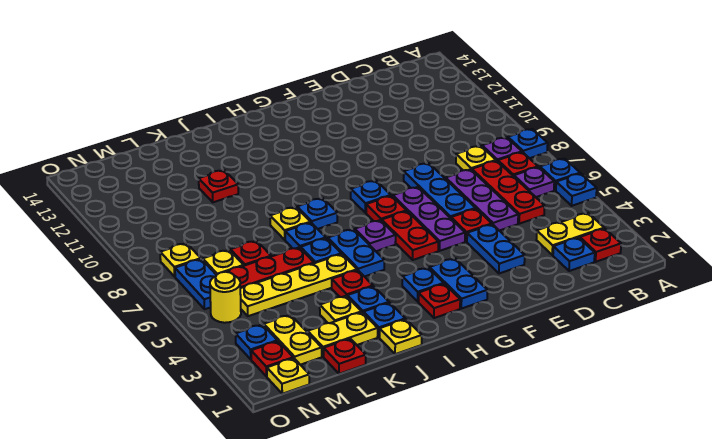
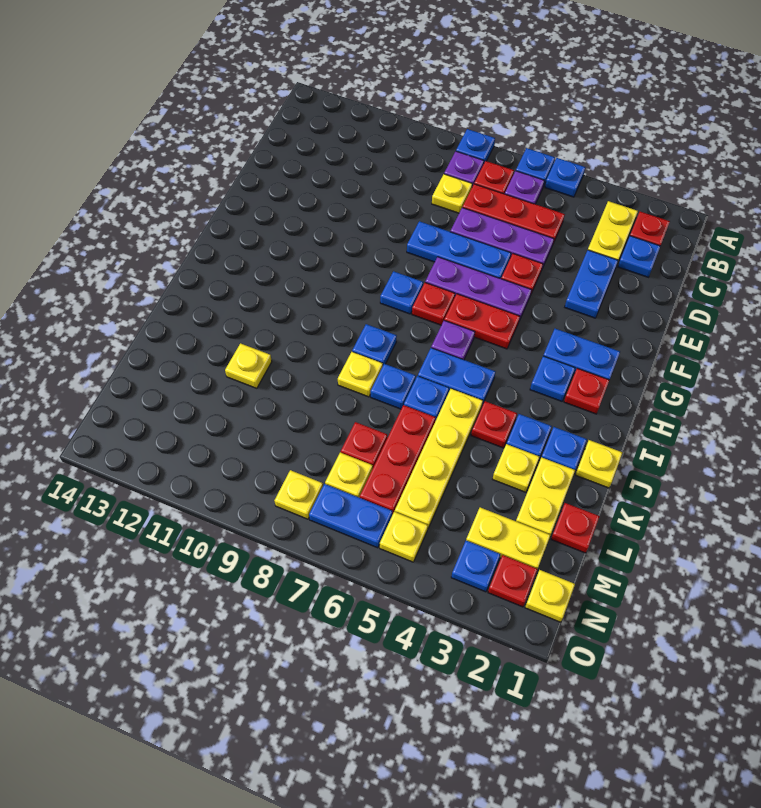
blue plate E3:E4 level 1 -> blue plate D3:E3 level 1
red plate K11 level 1 -> yellow plate K11 level 1
yellow round brick N5 level 1 -> yellow plate N5 level 1

